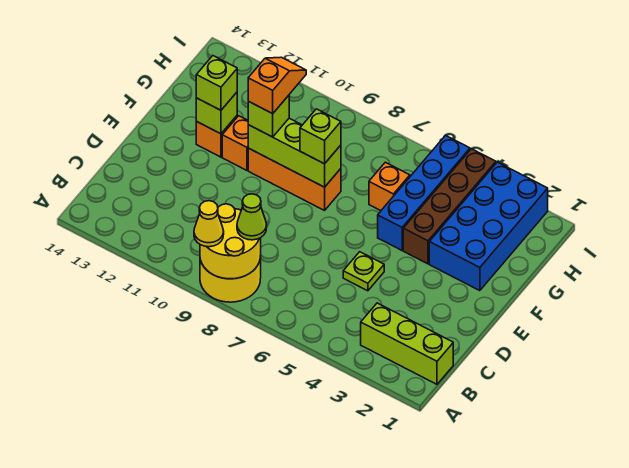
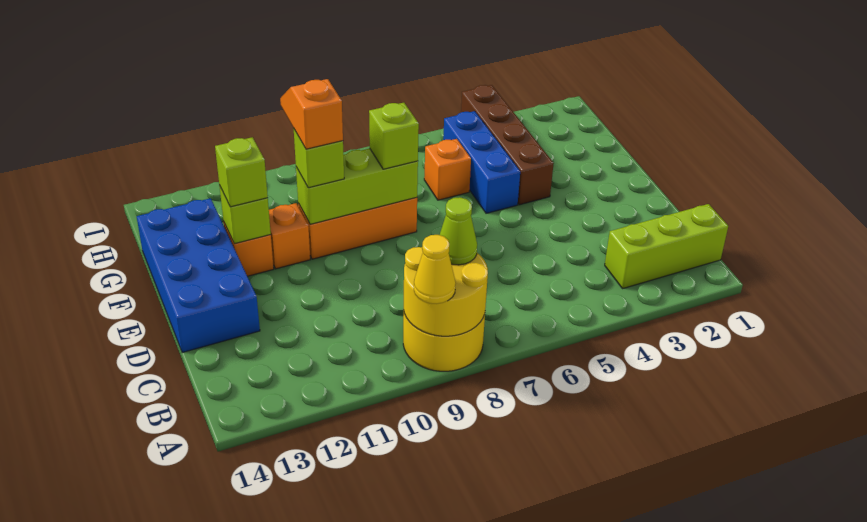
lime plate D5 level 1 -> none
blue brick F2:I3 level 1 -> blue brick D13:G14 level 1
blue brick F5:I5 level 1 -> blue brick F5:H5 level 1

